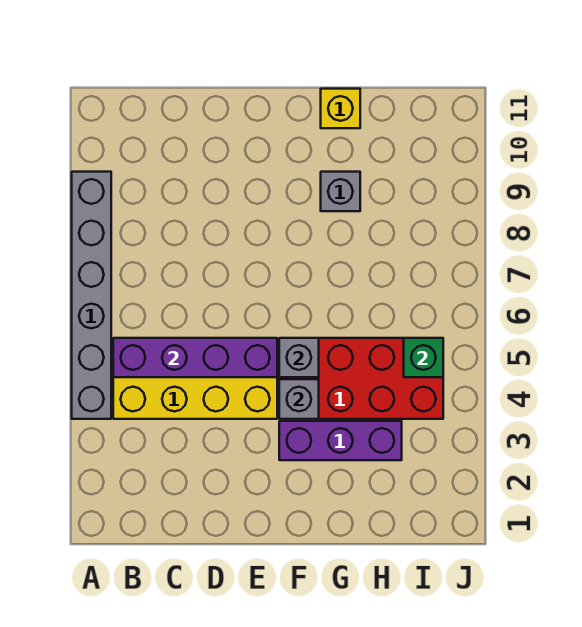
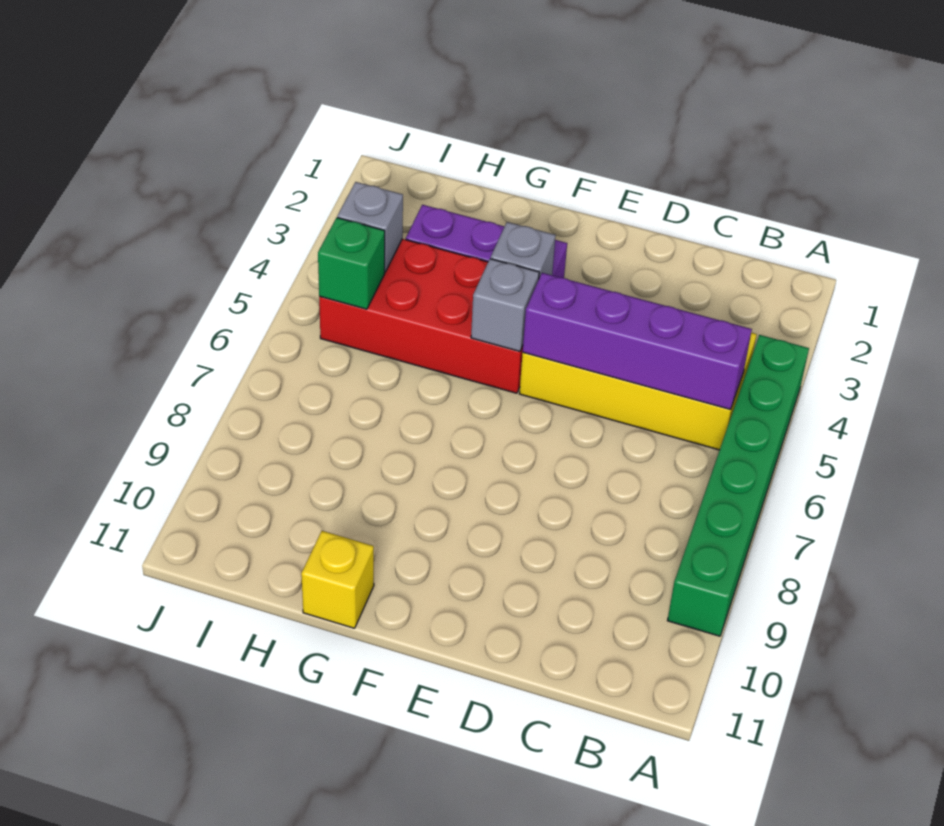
grey brick A4:A9 level 1 -> green brick A4:A9 level 1
grey brick G9 level 1 -> grey brick I4 level 2

